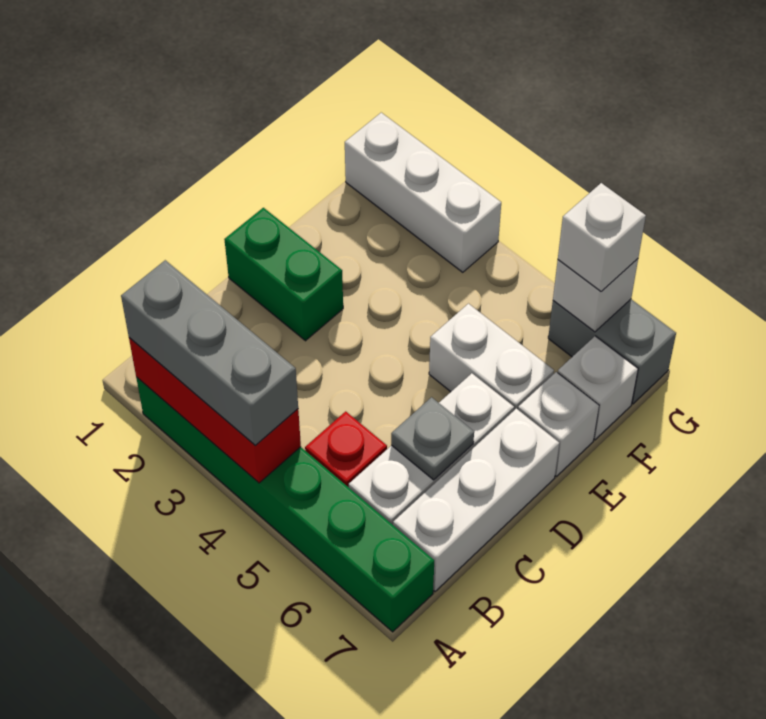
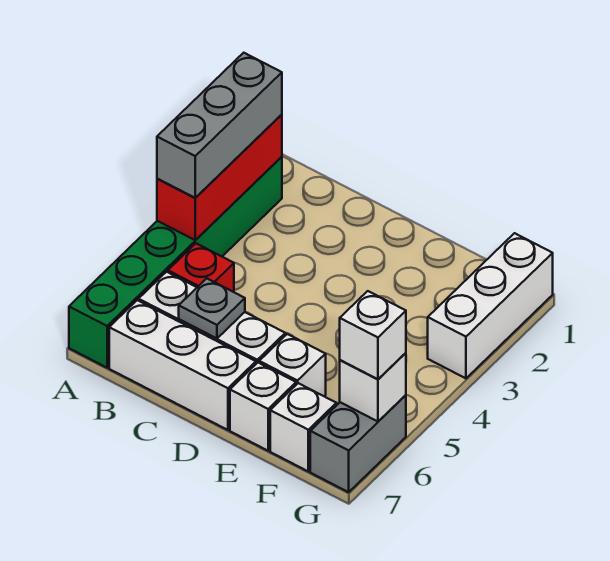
green brick D1:D2 level 1 -> none
white brick E5:E6 level 1 -> white brick E6 level 1

